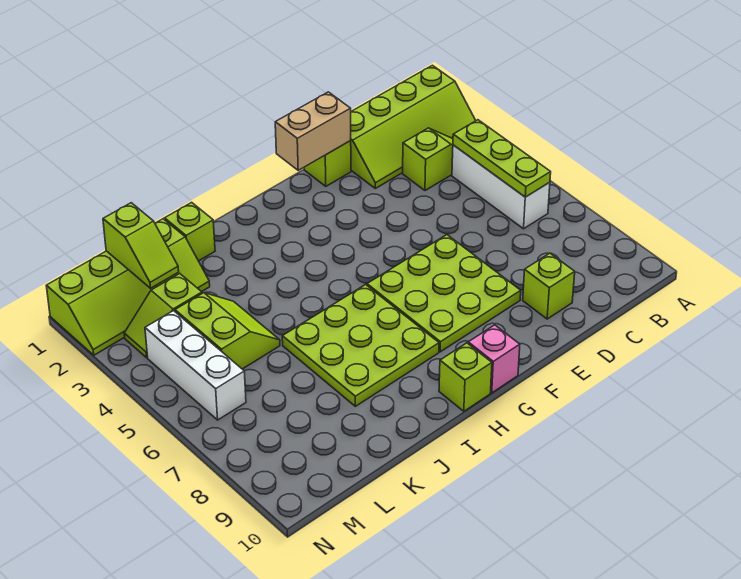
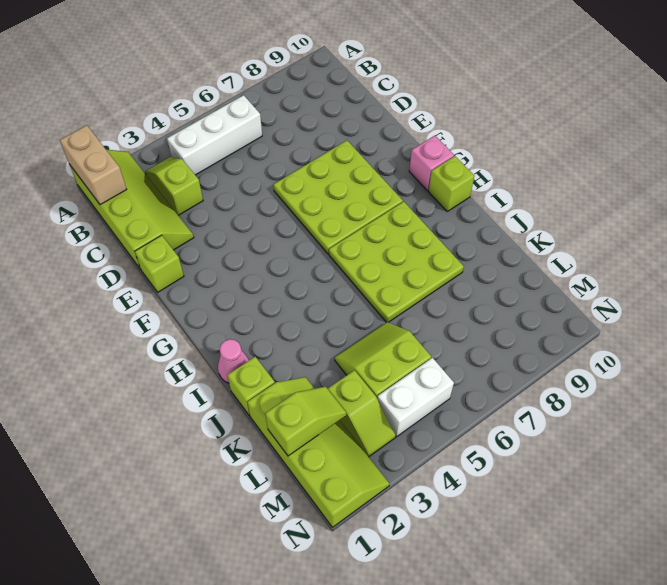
lime plate B4:B6 level 2 -> none
lime brick D9 level 1 -> none
tan brick E1:F1 level 2 -> tan brick A1:B1 level 2
none -> pink cone I1 level 1
white brick M4:M6 level 1 -> white brick M4:M5 level 1

